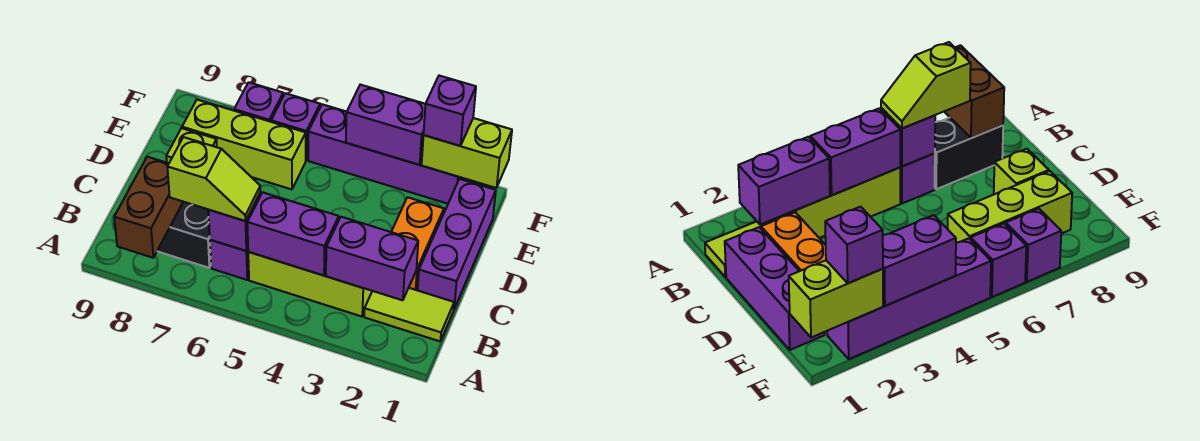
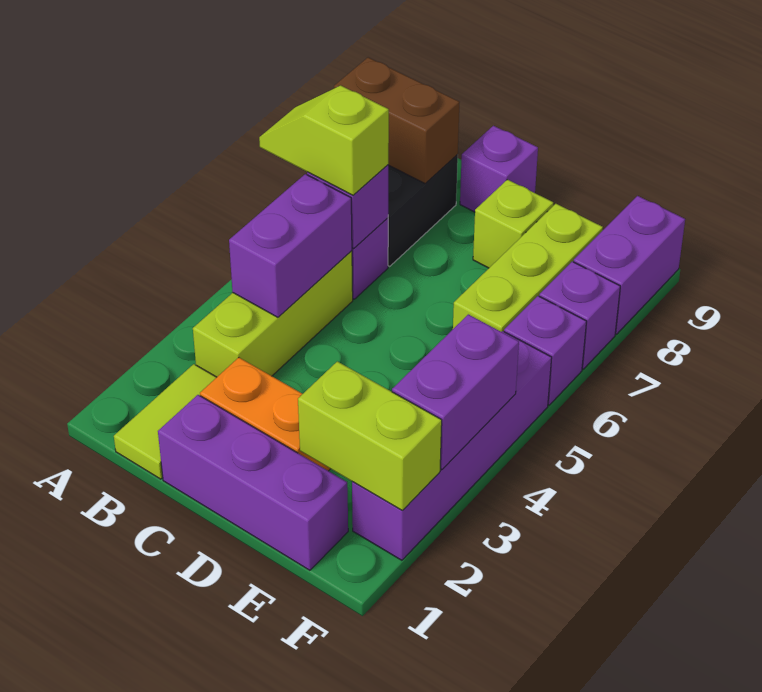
purple brick B2:B3 level 2 -> purple brick F8:F9 level 1
lime slope B6:B7 level 3 top 7 -> lime slope A6:B6 level 3 top B
lime brick F1:F2 level 2 -> lime brick E2:F2 level 2
purple brick F2 level 3 -> purple brick C9 level 1

